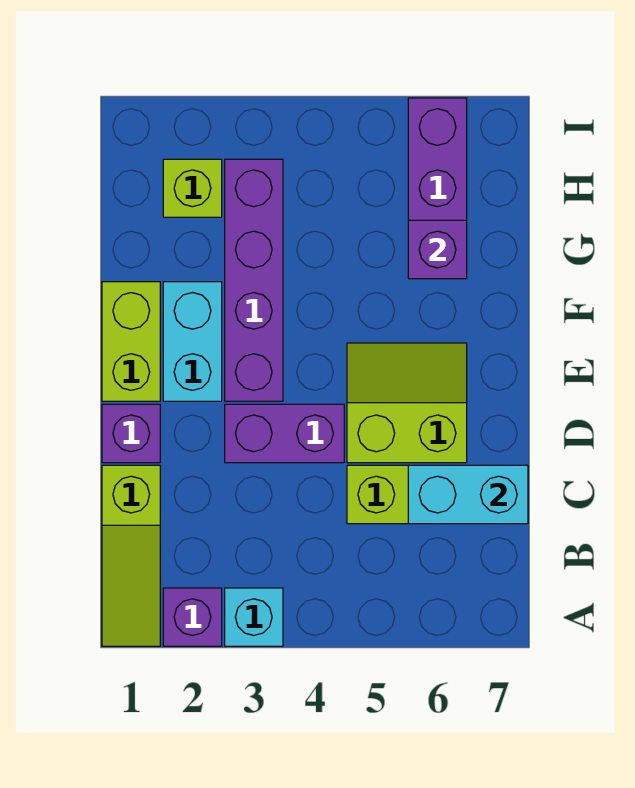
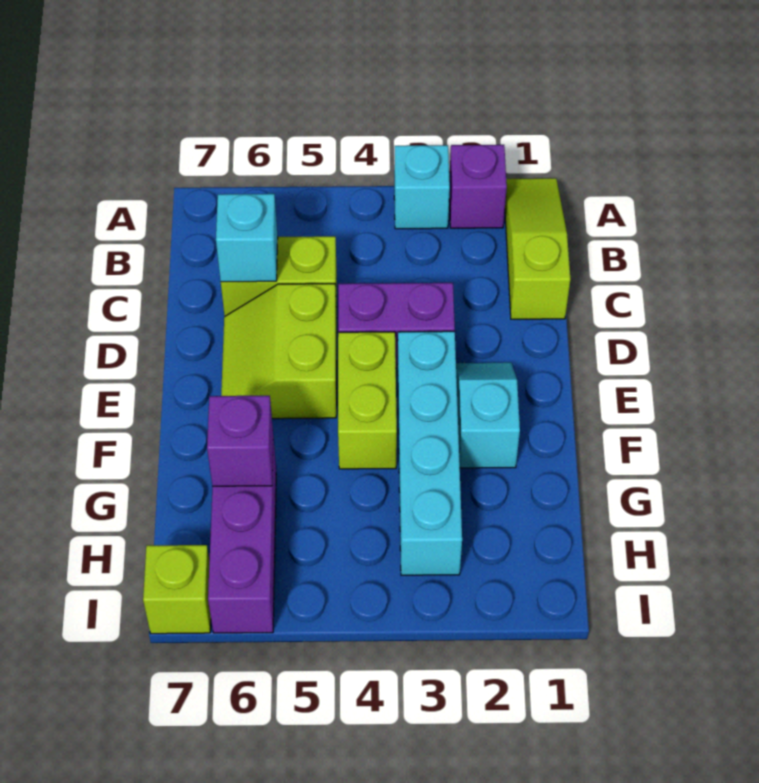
cyan brick C6:C7 level 2 -> cyan brick C6 level 2
purple brick D1 level 1 -> none
lime slope D5:E6 level 1 top D -> lime slope D5:E6 level 1 top 5
lime brick E1:F1 level 1 -> lime brick E4:F4 level 1
cyan brick E2:F2 level 1 -> cyan slope E2:F2 level 1 top F
purple brick E3:H3 level 1 -> cyan brick E3:H3 level 1
lime brick H2 level 1 -> lime brick I7 level 1

